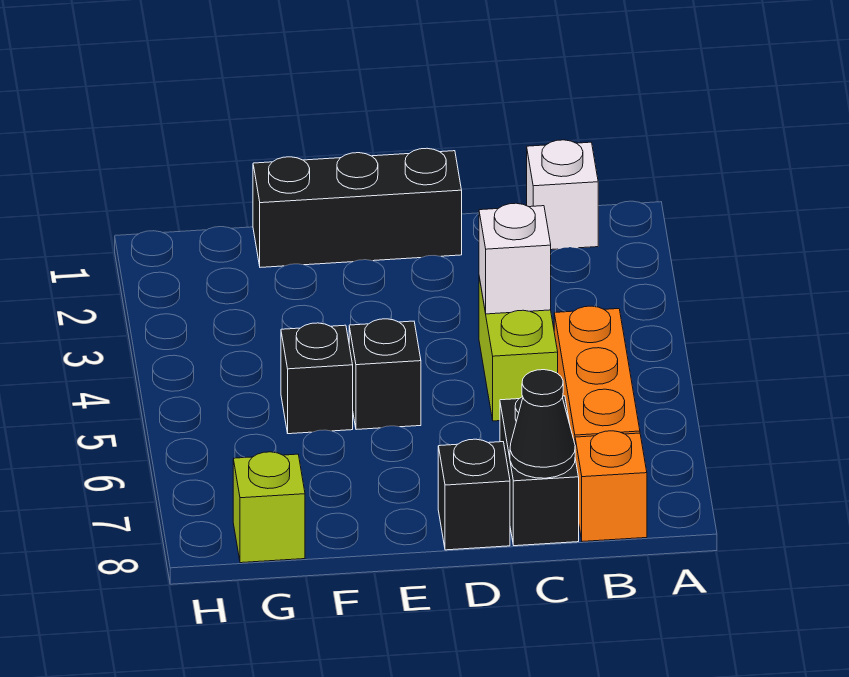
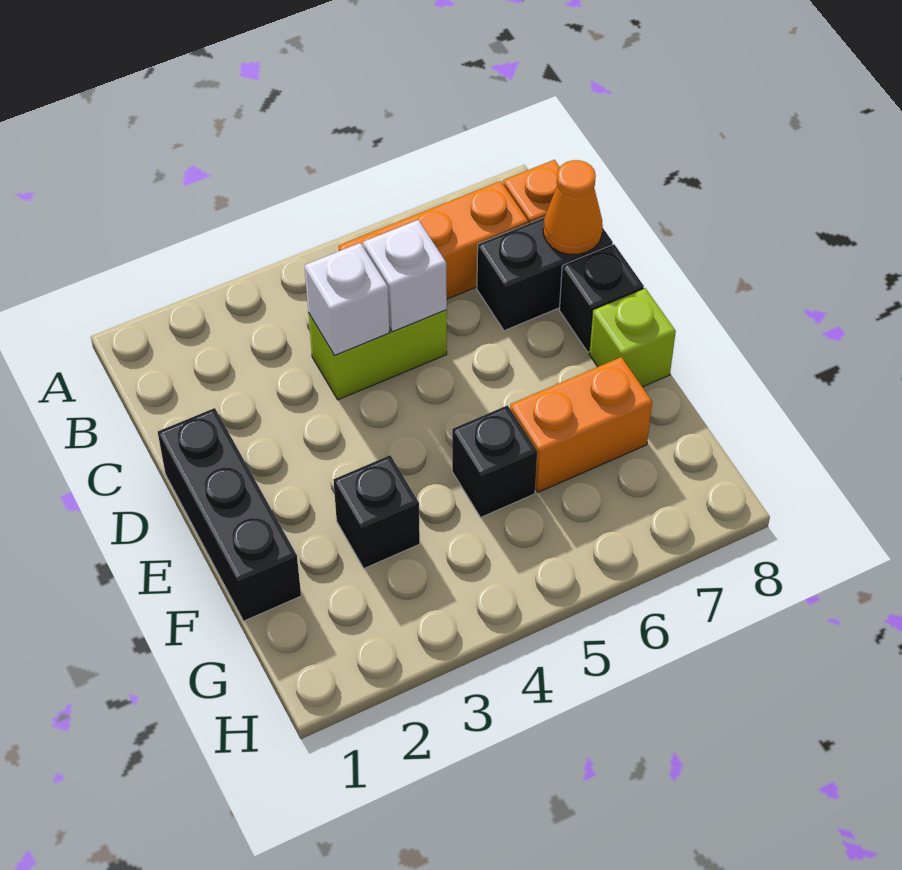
white brick B1 level 1 -> white brick C5 level 2
black cone C8 level 2 -> orange cone C8 level 2
black brick E5 level 1 -> black brick F3 level 1
none -> orange brick F6:F7 level 1
lime brick G8 level 1 -> lime brick E8 level 1

